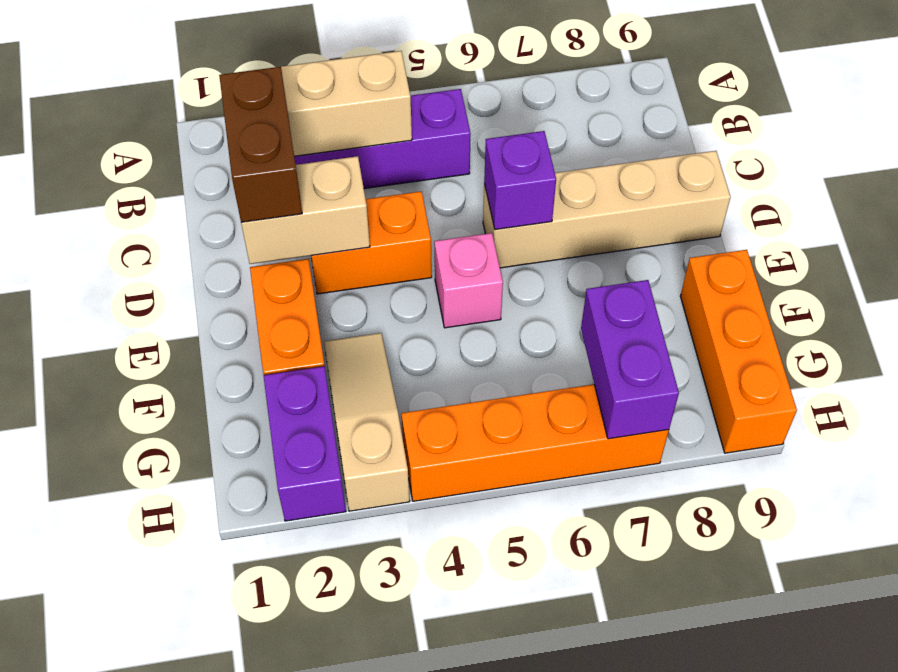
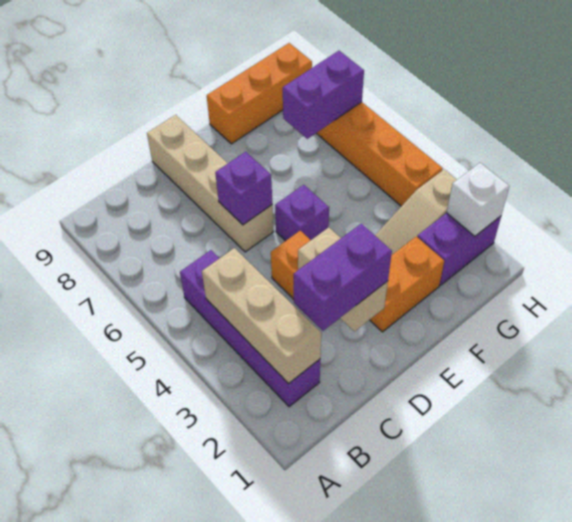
brown brick C2:D2 level 3 -> purple brick C2:D2 level 3
pink brick E5 level 1 -> purple brick E5 level 1
none -> white brick H2 level 2

